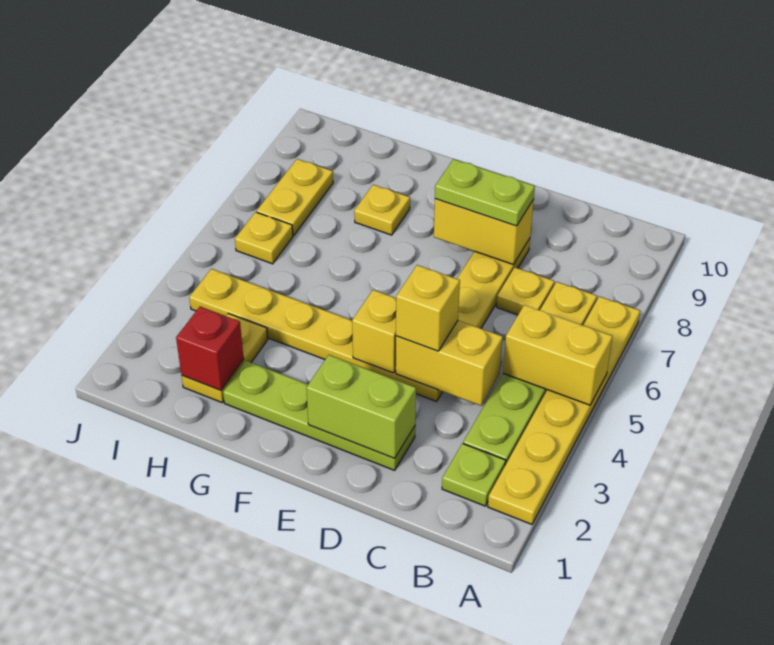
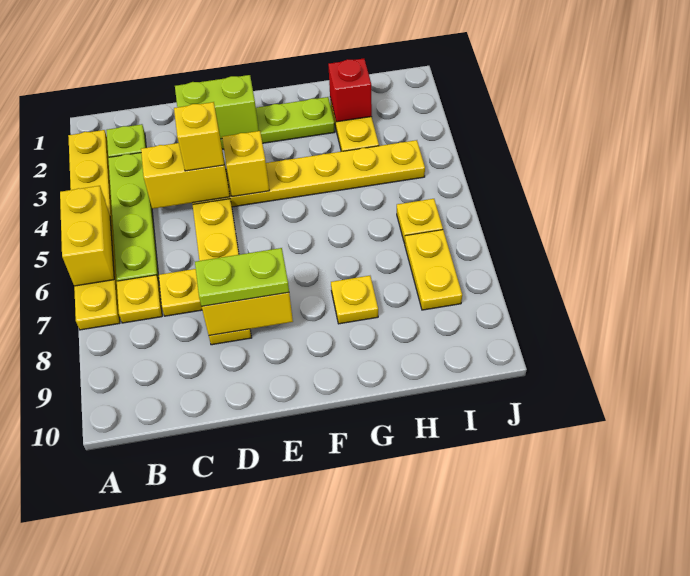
yellow brick A5:B5 level 2 -> yellow brick A5:A6 level 2

